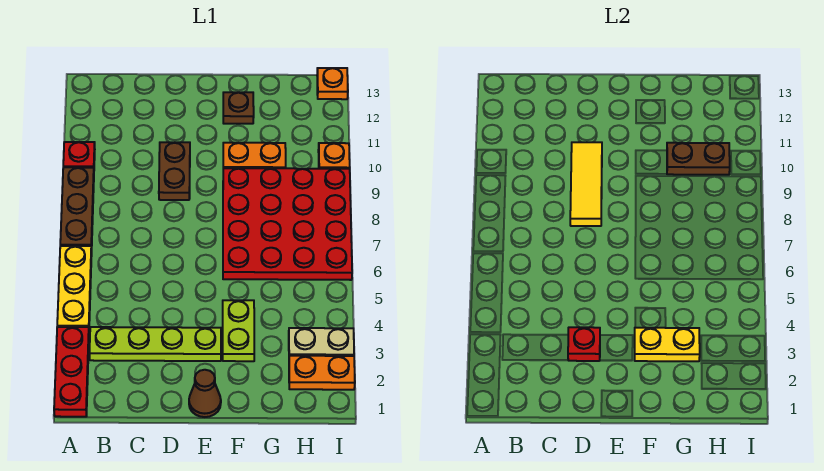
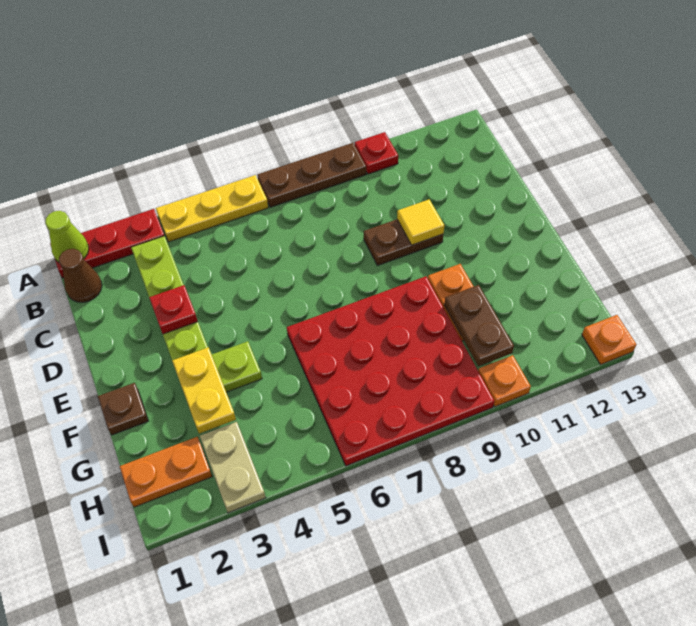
none -> lime cone A1 level 2
yellow tile D8:D10 level 2 -> yellow tile D10 level 2
brown cone E1 level 1 -> brown cone B1 level 1
brown plate F12 level 1 -> brown plate F1 level 1
orange plate H2:I2 level 1 -> orange plate H1:H2 level 1

